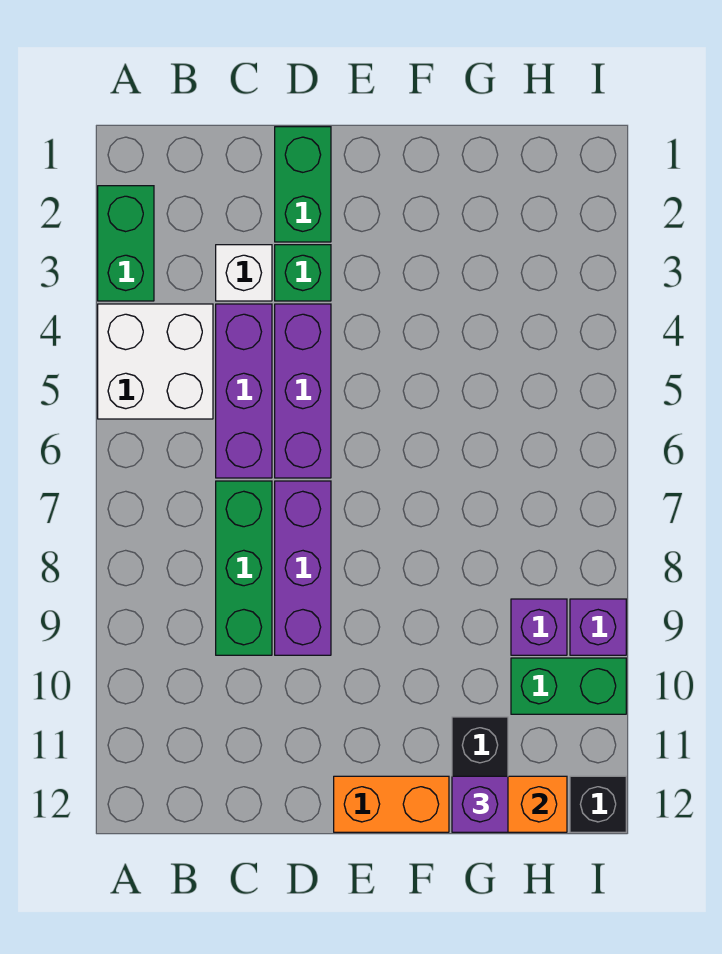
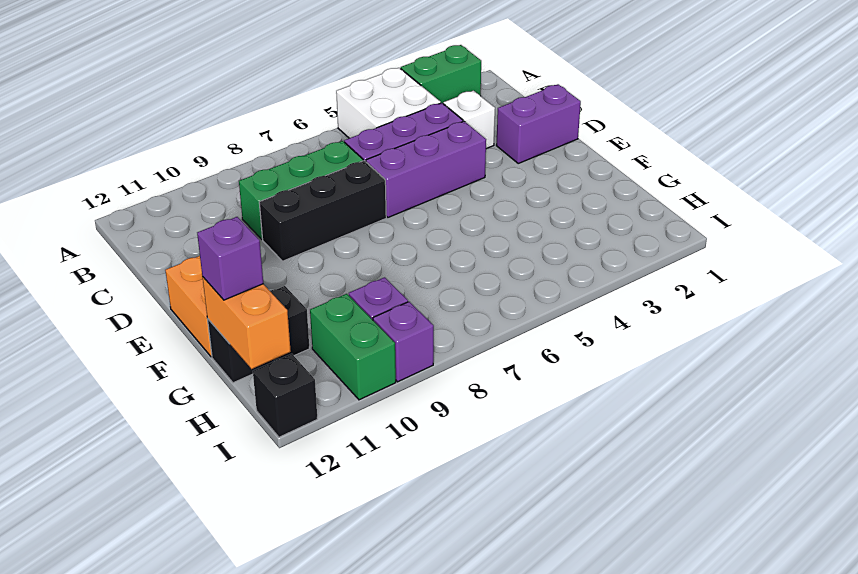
green brick D1:D2 level 1 -> purple brick D1:D2 level 1
green brick D3 level 1 -> none
purple brick D7:D9 level 1 -> black brick D7:D9 level 1

